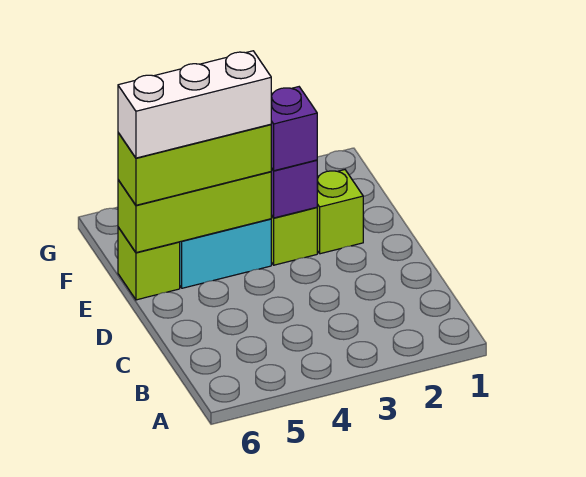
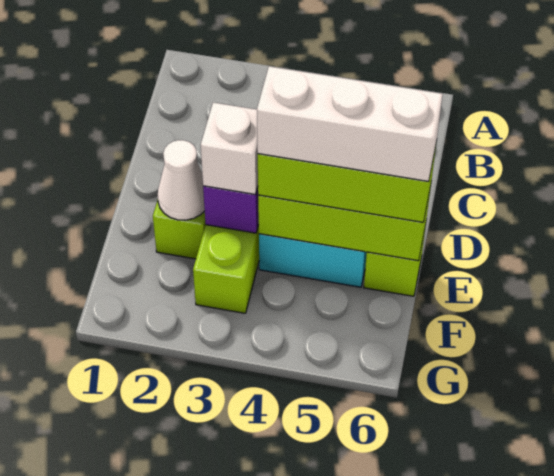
none -> white cone E2 level 2
purple brick E3 level 3 -> white brick E3 level 3

